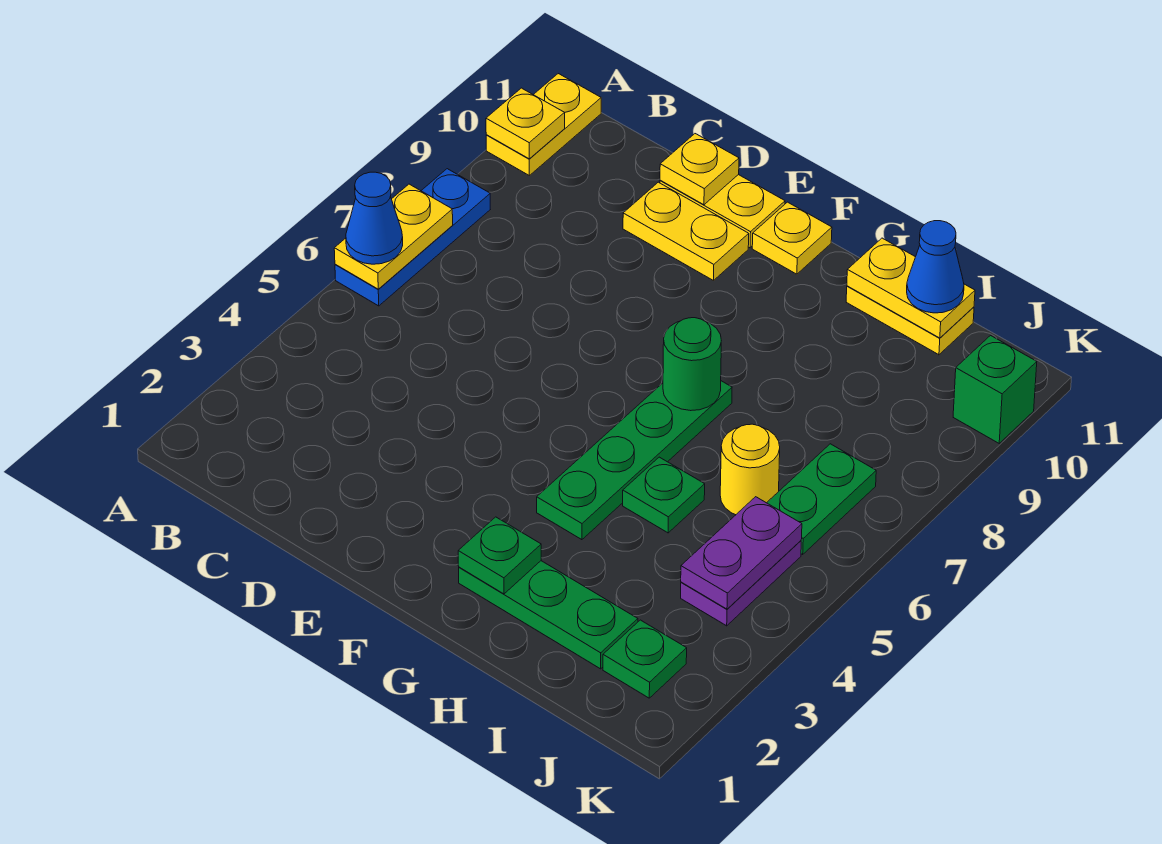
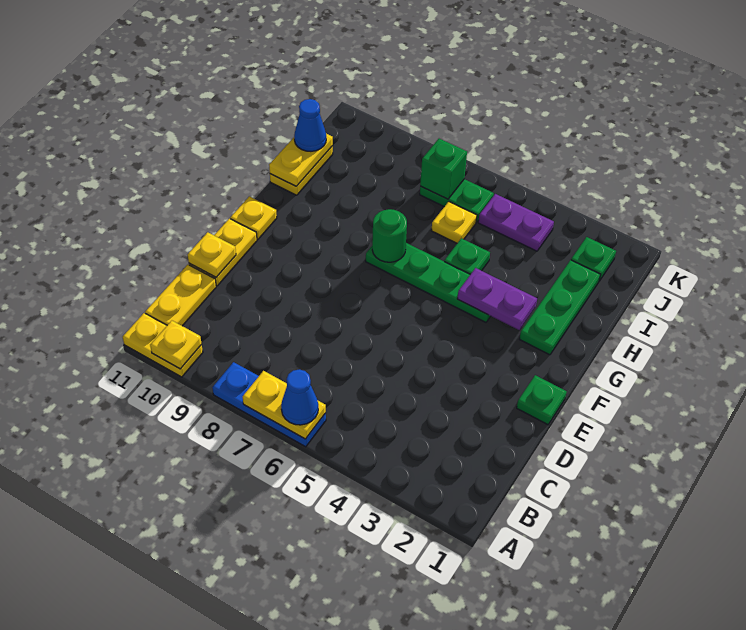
yellow plate D10:E10 level 1 -> yellow plate B11:C11 level 1
green plate G2 level 2 -> green plate E1 level 1
yellow round brick I6 level 1 -> yellow plate I6 level 1
purple plate J4:J5 level 2 -> purple plate G3:G4 level 2
green brick K10 level 1 -> green brick J7 level 2

